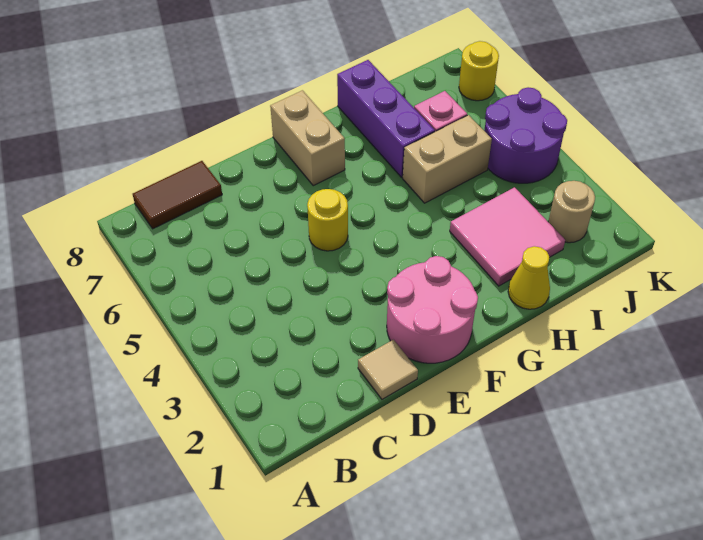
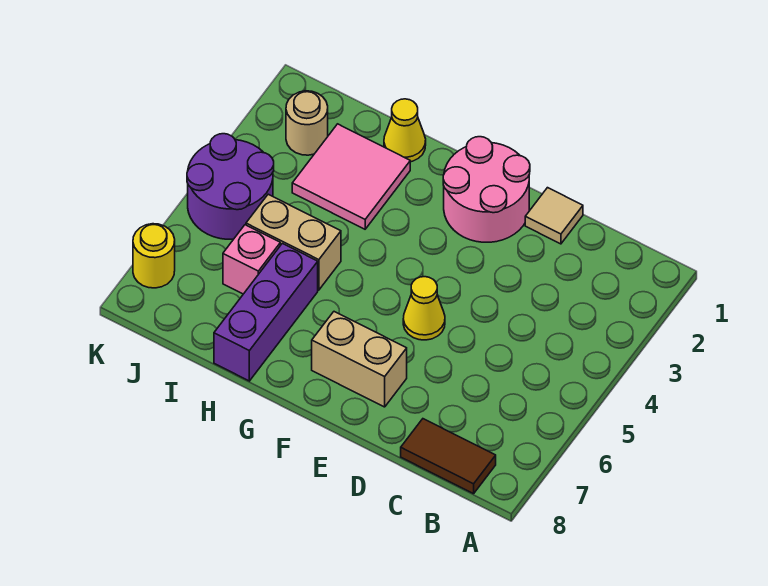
yellow round brick E5 level 1 -> yellow cone E5 level 1
tan brick F7:F8 level 1 -> tan brick E7:F7 level 1

